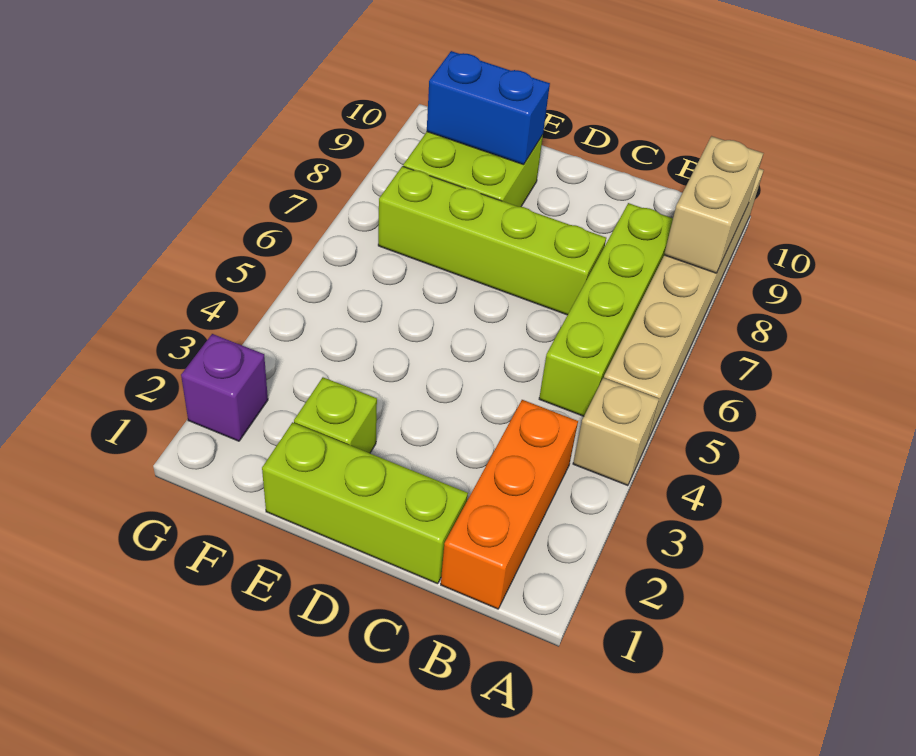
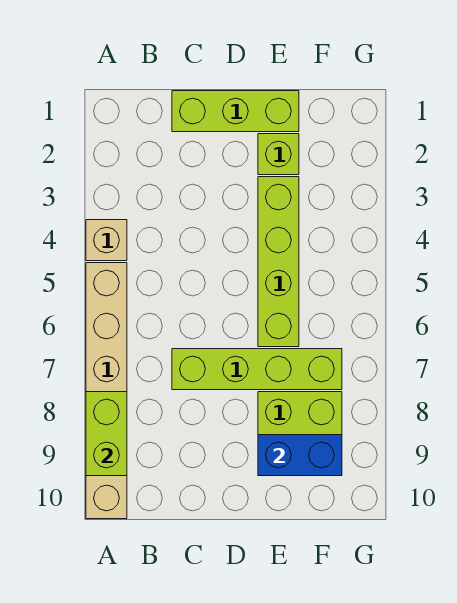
tan brick A8:A9 level 2 -> lime brick A8:A9 level 2
orange brick B1:B3 level 1 -> none
lime brick B5:B8 level 1 -> lime brick E3:E6 level 1
purple brick G2 level 1 -> none

